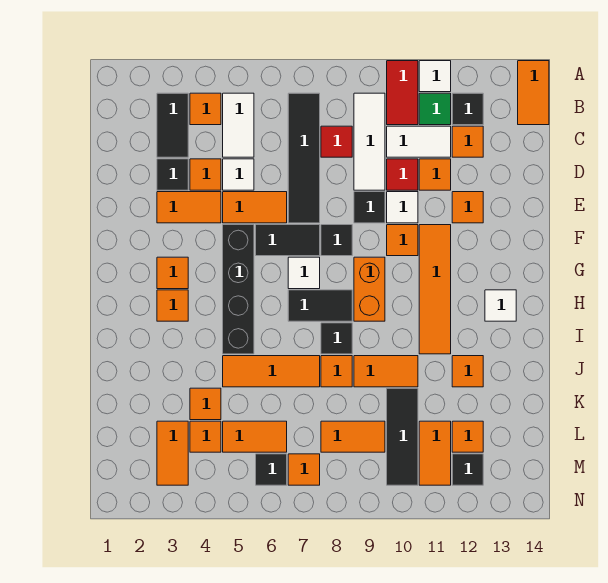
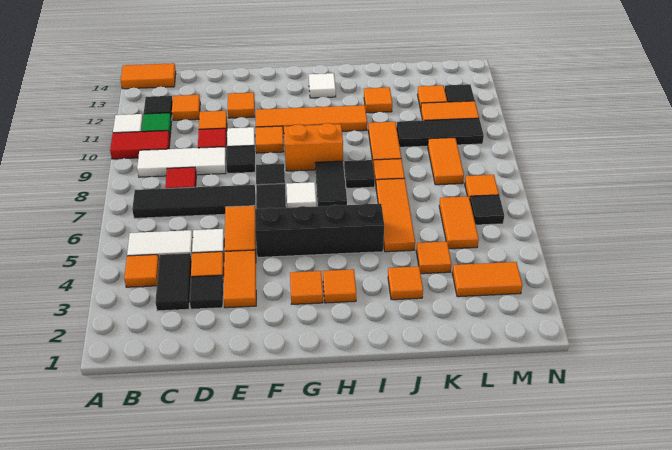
black tile B3:C3 level 1 -> black tile C3:C4 level 1
white tile C10:C11 level 1 -> none
orange tile L4 level 1 -> orange tile J3 level 1

